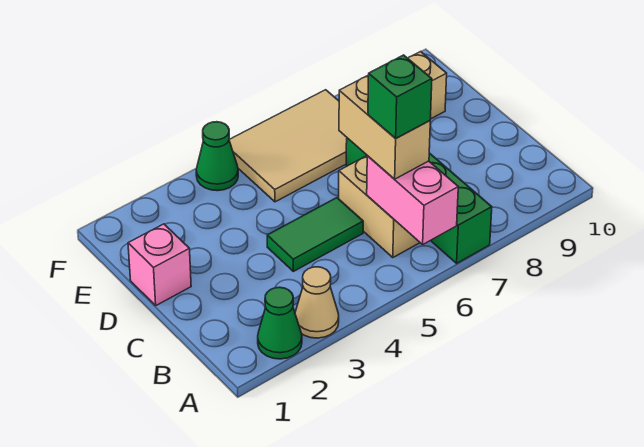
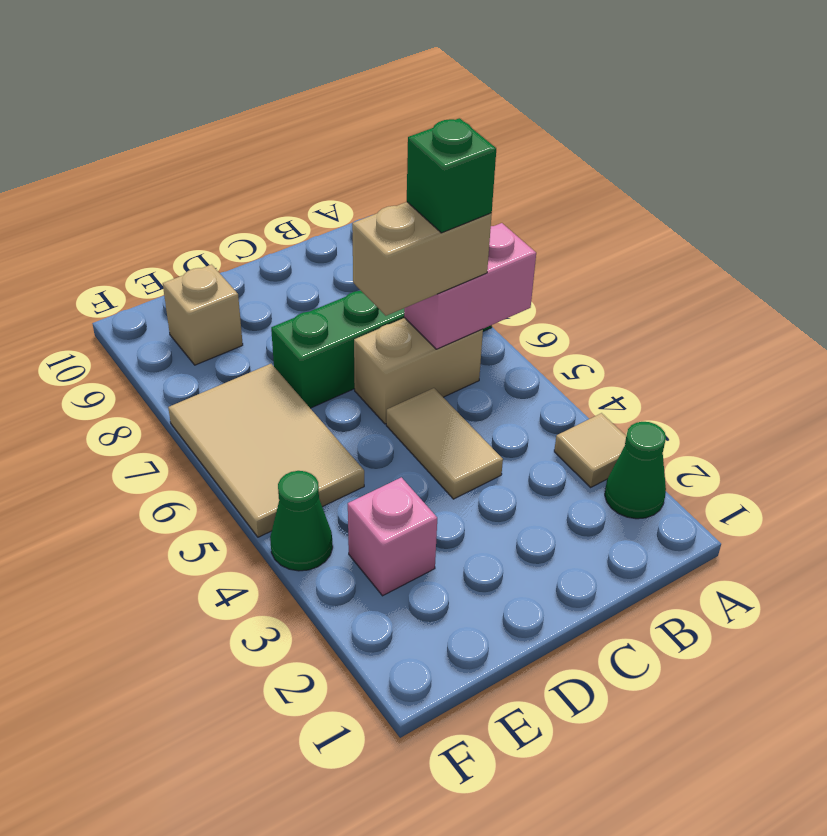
tan cone A3 level 1 -> tan tile A3 level 1
green tile C4:C5 level 1 -> tan tile C4:C5 level 1
pink brick D1 level 1 -> pink brick E3 level 1

